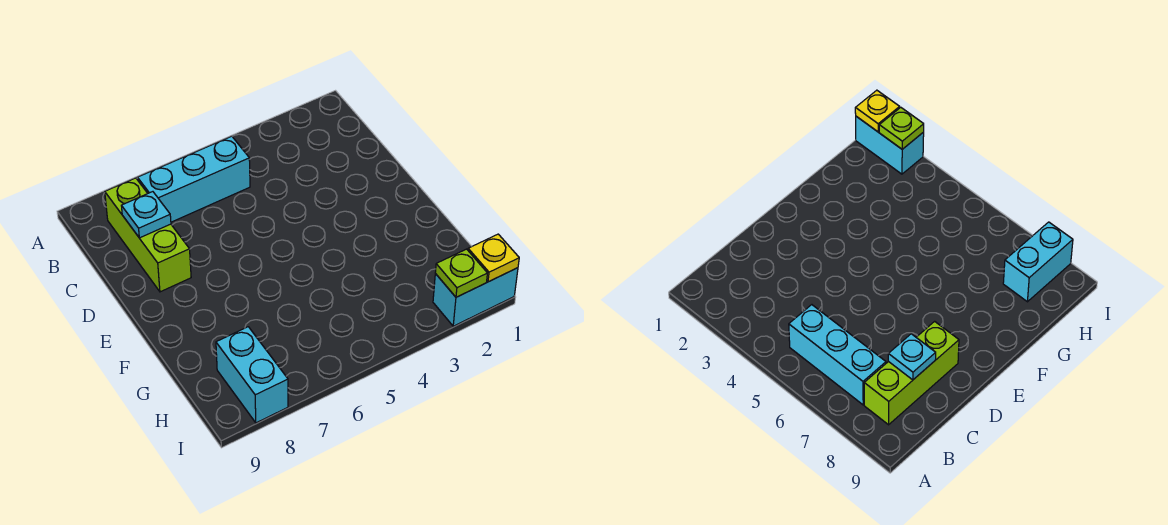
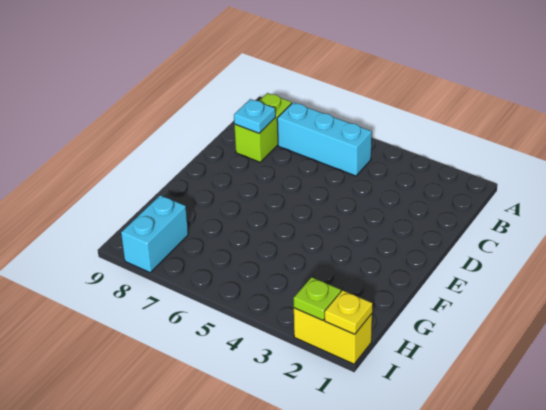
lime brick B8:D8 level 1 -> lime brick B8:C8 level 1
cyan brick I1:I2 level 1 -> yellow brick I1:I2 level 1

